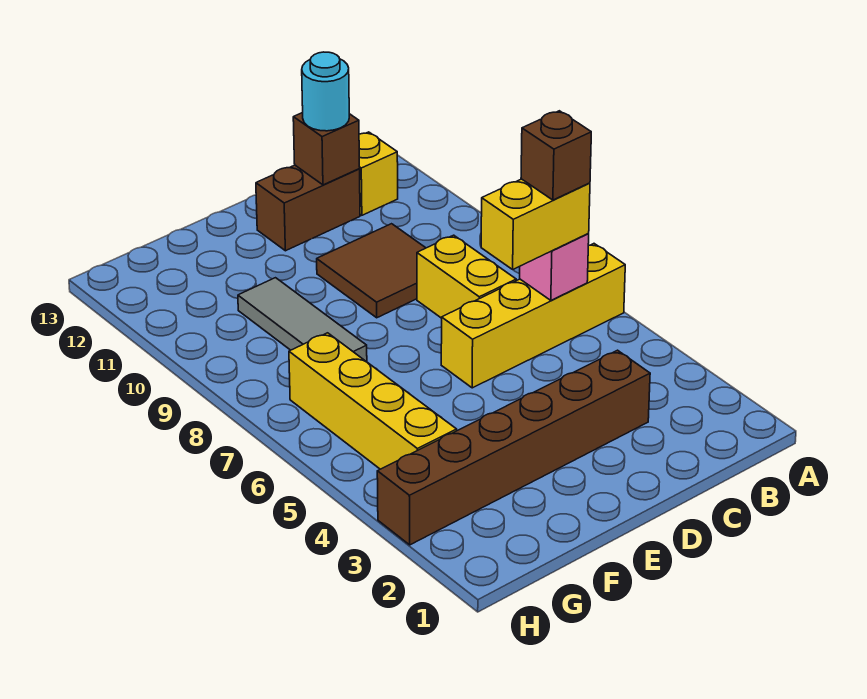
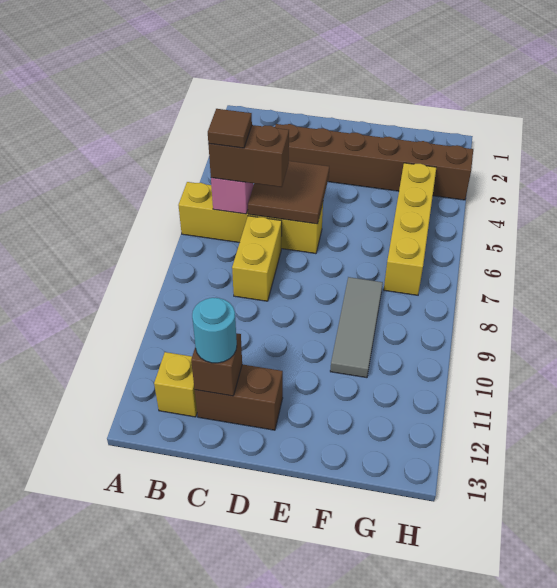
yellow brick B6:C6 level 3 -> brown brick B6:C6 level 3
brown brick B6 level 4 -> brown tile B6 level 4
brown tile C9:D10 level 1 -> brown tile C5:D6 level 2

